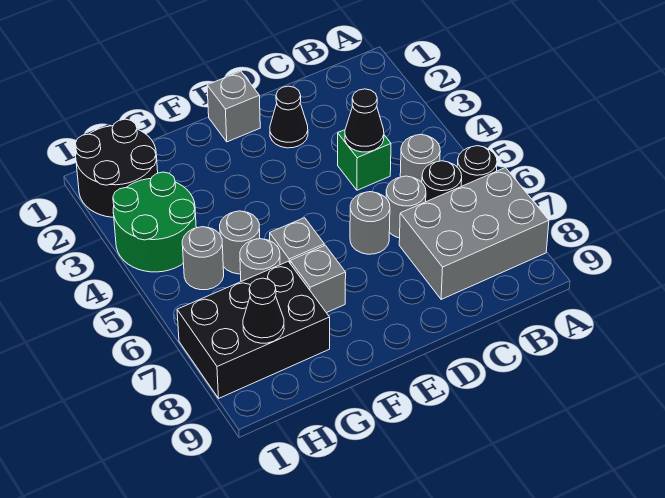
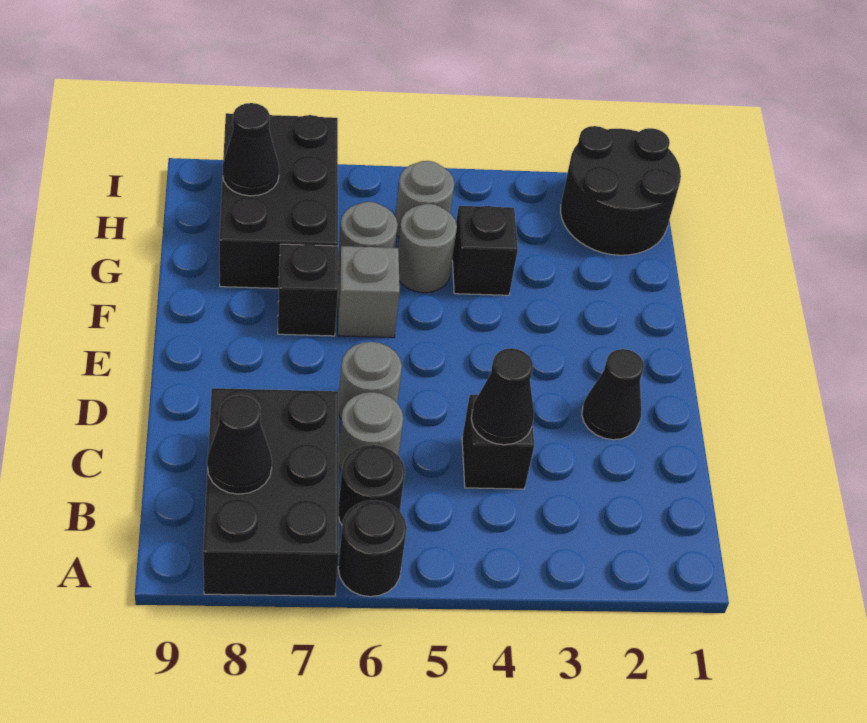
grey brick A7:C8 level 1 -> black brick A7:C8 level 1
grey round brick B5 level 1 -> none
none -> black cone B8 level 2
green brick C4 level 1 -> black brick C4 level 1
grey brick E1 level 1 -> none
grey brick F7 level 1 -> black brick F7 level 1
none -> black brick G4 level 1
green round brick H3:I4 level 1 -> none

